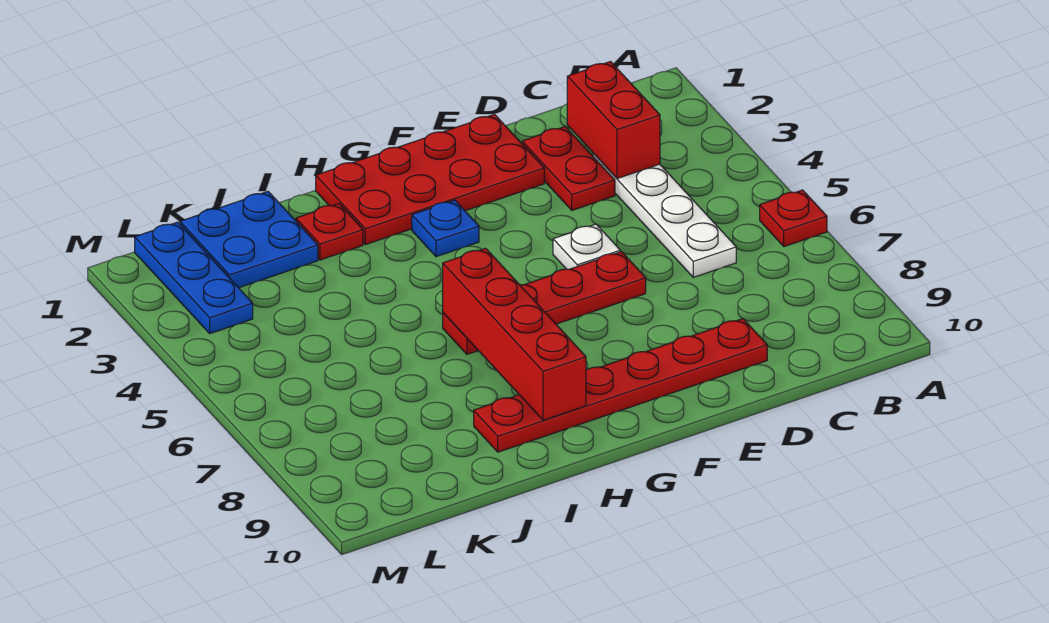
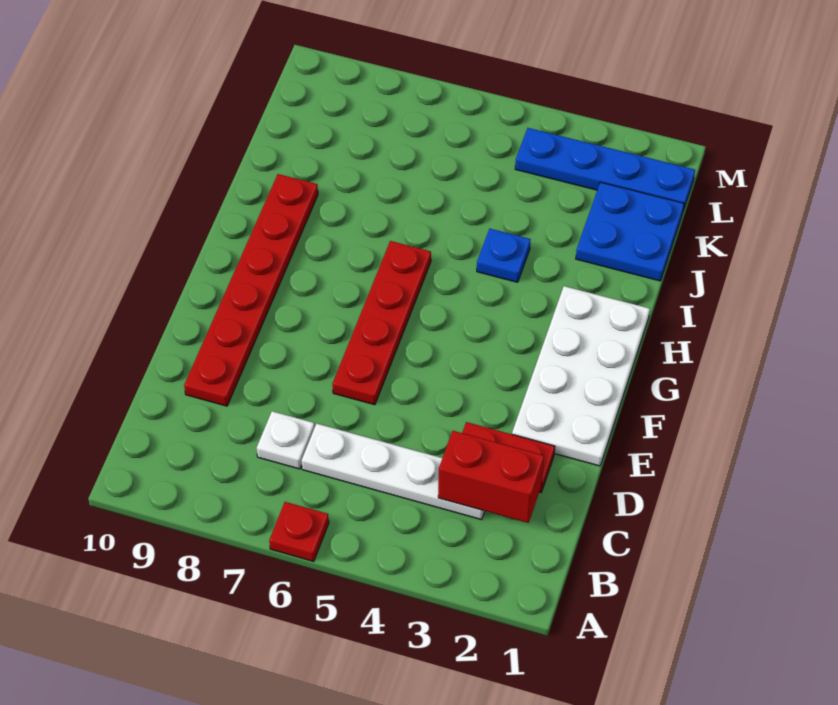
red plate E1:H2 level 1 -> white plate E1:H2 level 1
white plate E5 level 1 -> white plate C7 level 1
blue plate G3 level 1 -> blue plate I4 level 1
red brick H6:H9 level 2 -> none
red plate I2 level 1 -> none
blue plate L1:L3 level 1 -> blue plate L1:L4 level 1

